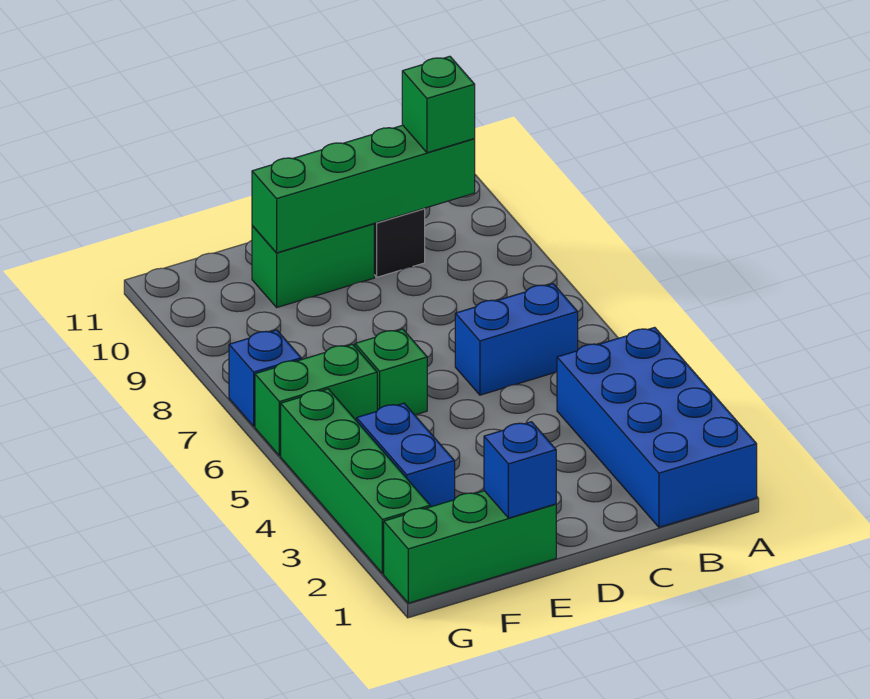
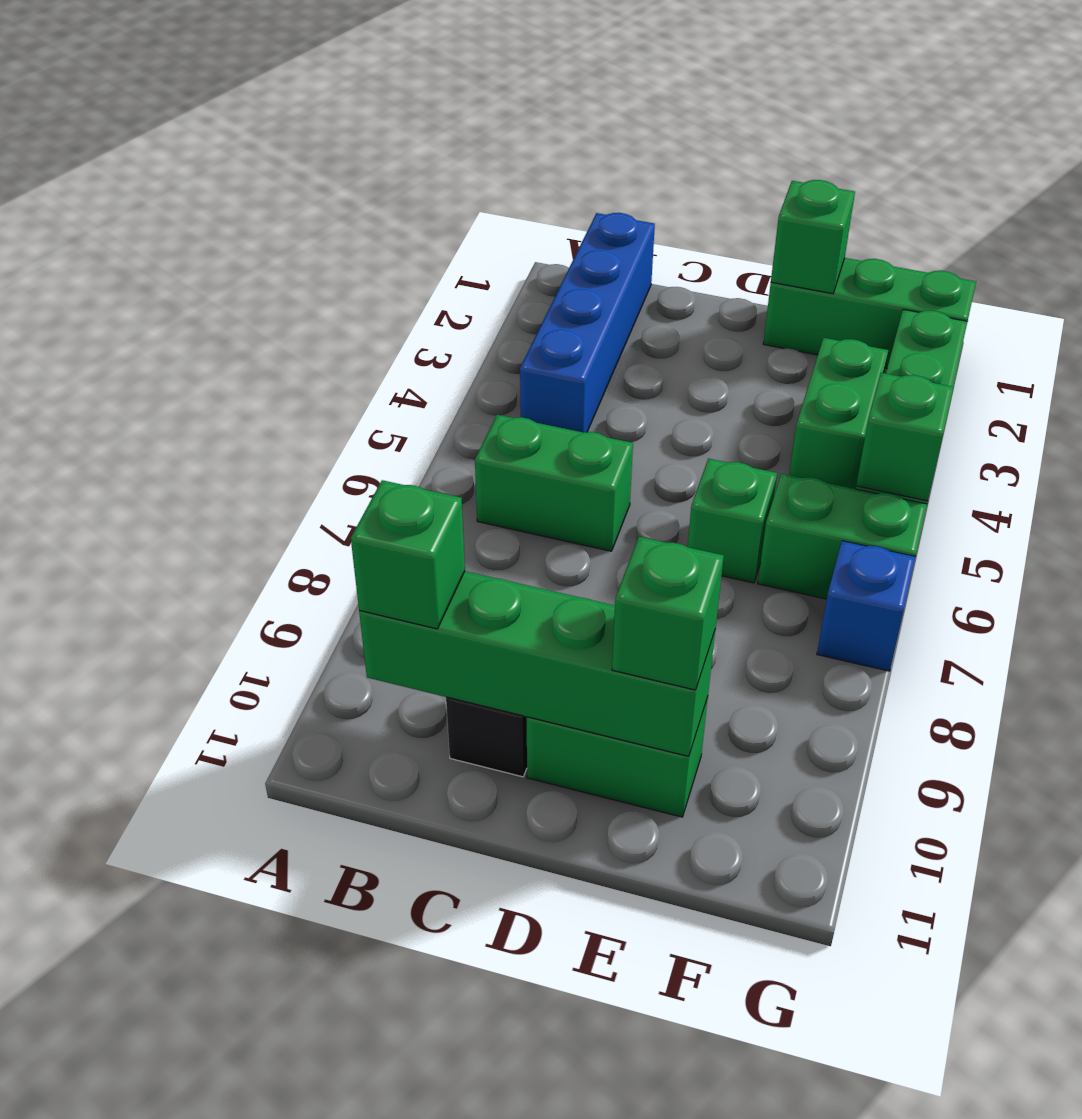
blue brick A1:B4 level 1 -> blue brick B1:B4 level 1
blue brick B6:C6 level 1 -> green brick B6:C6 level 1
blue brick E1 level 2 -> green brick E1 level 2
none -> green brick E10 level 3
blue brick F3:F4 level 1 -> green brick F3:F4 level 1
none -> green brick G5 level 2

